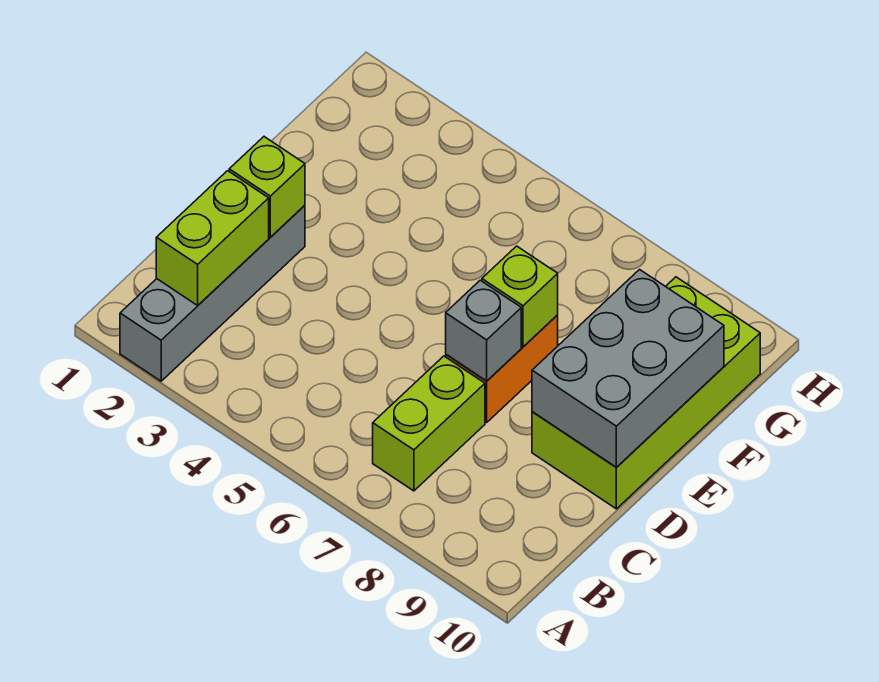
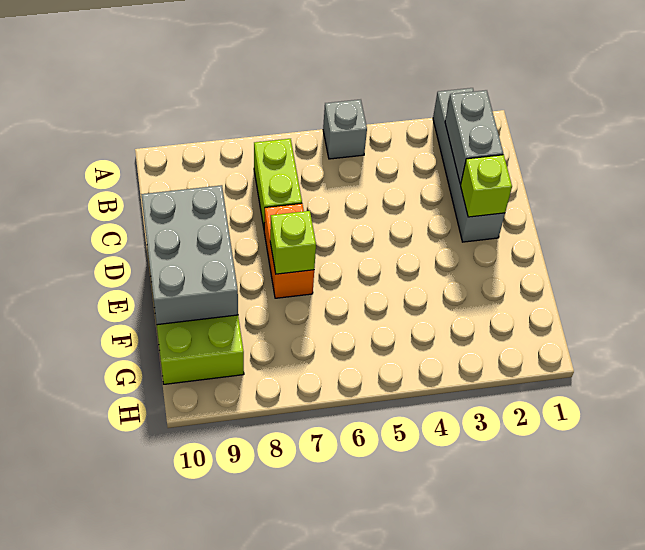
lime brick B2:C2 level 2 -> grey brick B2:C2 level 2
grey brick D7 level 2 -> grey brick A5 level 1

